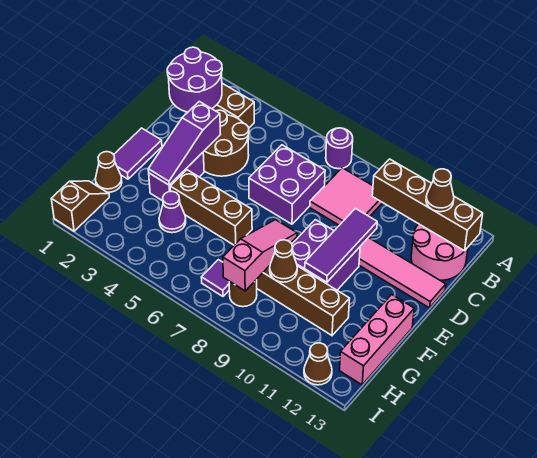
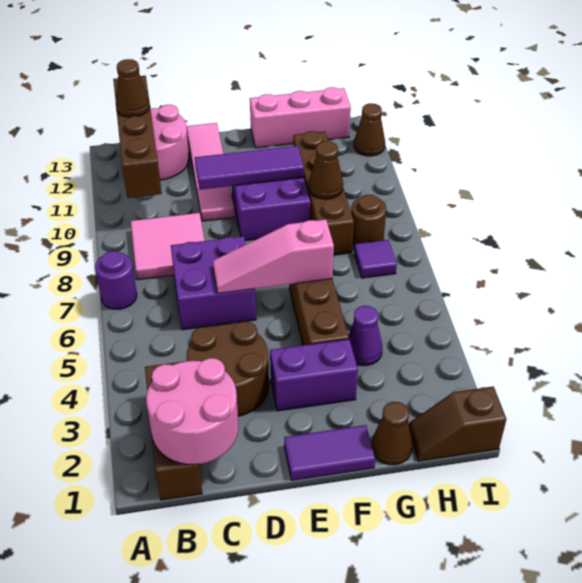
purple round brick B1:C2 level 2 -> pink round brick B1:C2 level 2
purple slope D3:F3 level 2 top D -> none
pink slope F8:H8 level 2 top H -> pink slope D6:F6 level 2 top F

